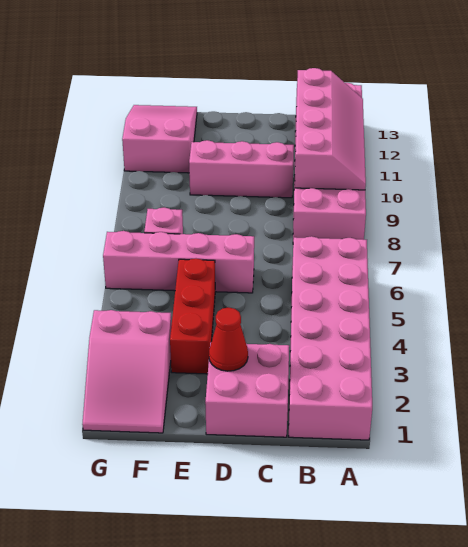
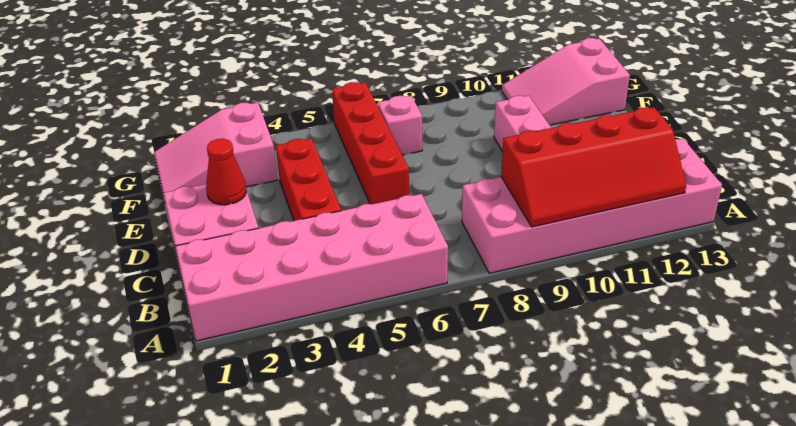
pink slope A9:B12 level 2 top B -> red slope A9:B12 level 2 top B
pink brick D6:G6 level 1 -> red brick D6:G6 level 1
red brick E3:E5 level 1 -> red brick C4:E4 level 1
pink slope F11:G13 level 1 top 11 -> pink slope F11:G13 level 1 top 13

